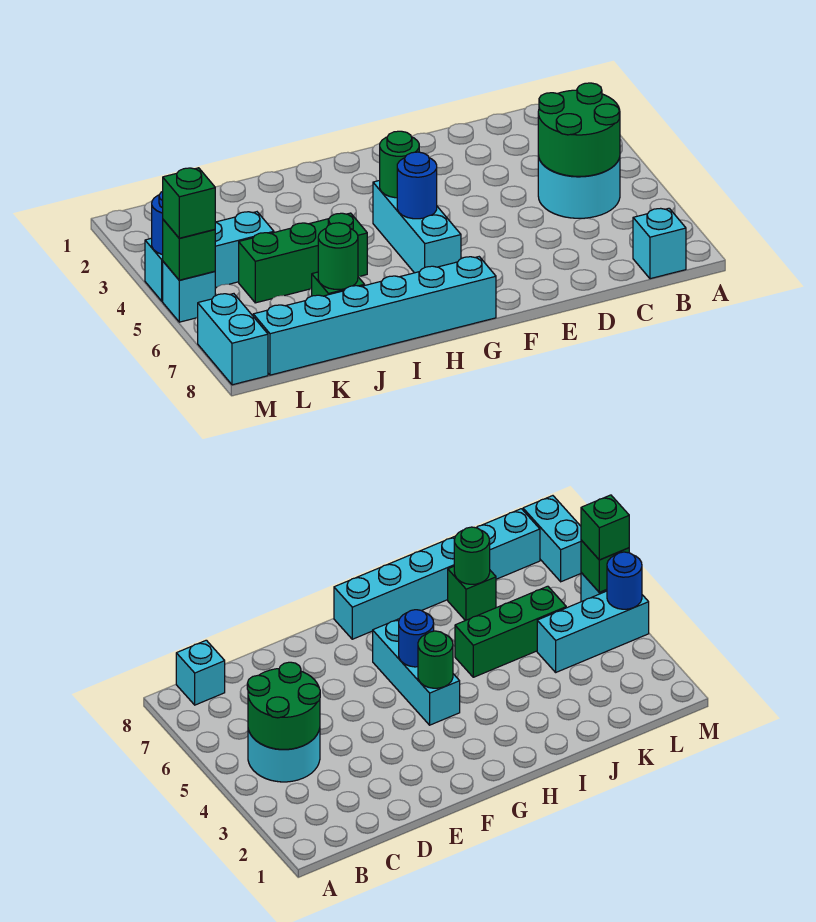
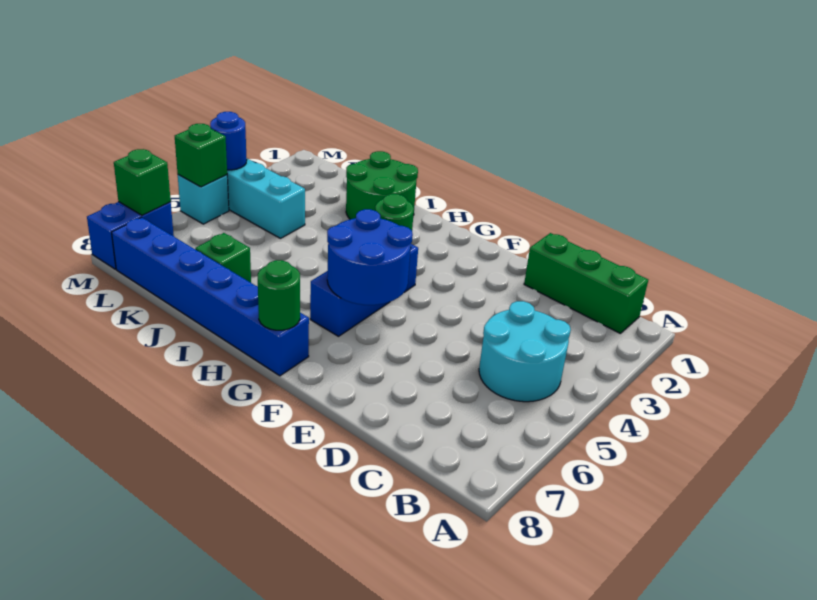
green round brick B4:C5 level 2 -> green round brick I1:J2 level 1
cyan brick B8 level 1 -> none
cyan brick G4:G6 level 1 -> blue brick G4:G6 level 1
blue round brick G5 level 2 -> blue round brick F5:G6 level 2
cyan brick G8:L8 level 1 -> blue brick G8:L8 level 1
green brick I5:K5 level 1 -> green brick B1:D1 level 1
green round brick J7 level 2 -> green round brick G8 level 2
green brick M5 level 3 -> green brick M7 level 2
cyan brick M7:M8 level 1 -> blue brick M7:M8 level 1

